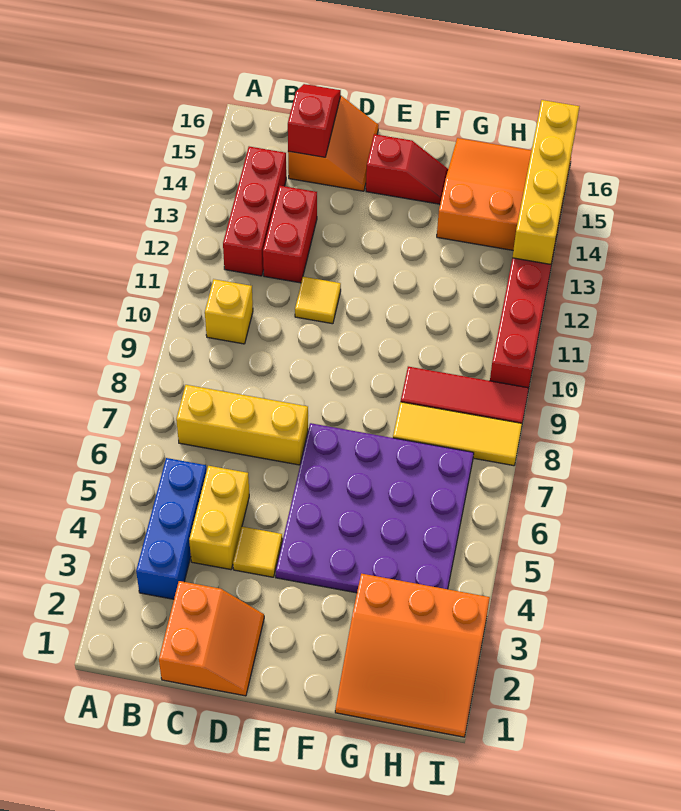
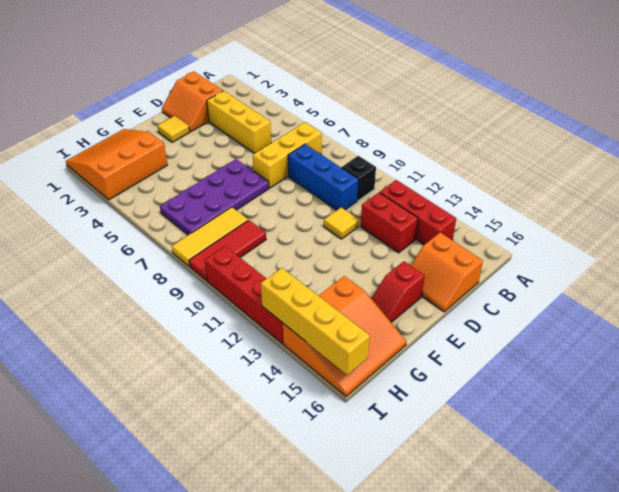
blue brick B3:B5 level 1 -> blue brick C8:C10 level 1
yellow brick B10 level 1 -> black brick B10 level 1
yellow brick C4:C5 level 1 -> yellow brick C3:C5 level 1
red slope C15:C16 level 2 top 15 -> none
yellow tile D4 level 1 -> yellow tile E2 level 1
purple plate E4:H7 level 1 -> purple plate E6:H7 level 1

